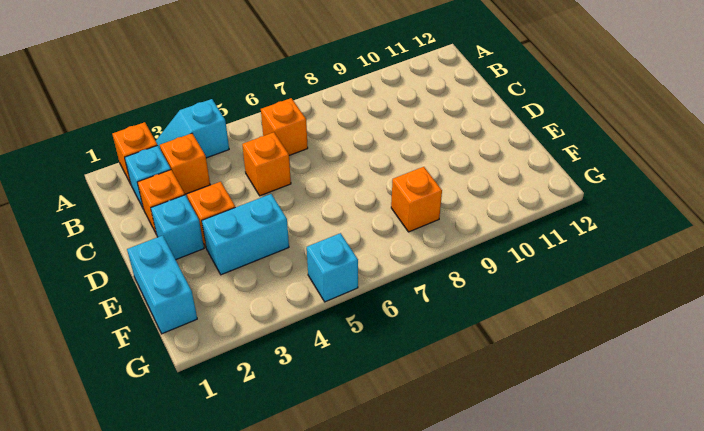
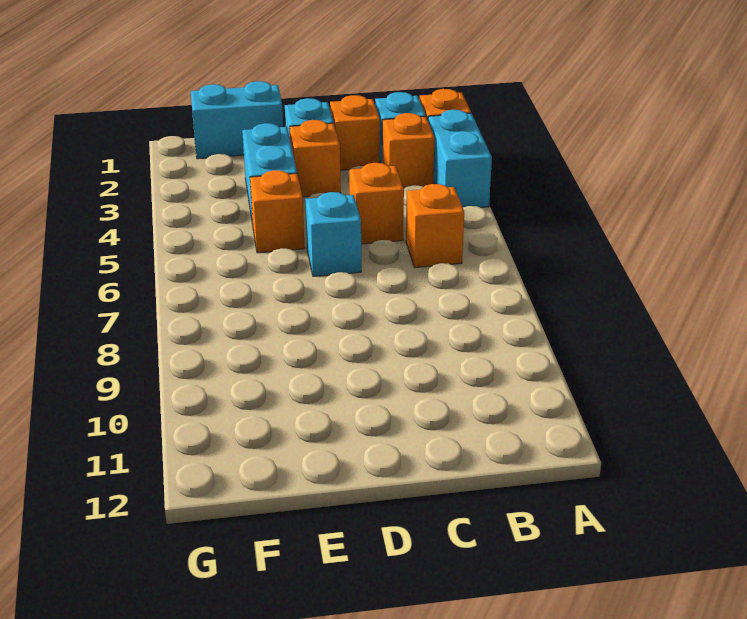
cyan slope A3:A4 level 1 top 4 -> cyan brick A3:A4 level 1
orange brick F8 level 1 -> orange brick E5 level 1
cyan brick G5 level 1 -> cyan brick D6 level 1

